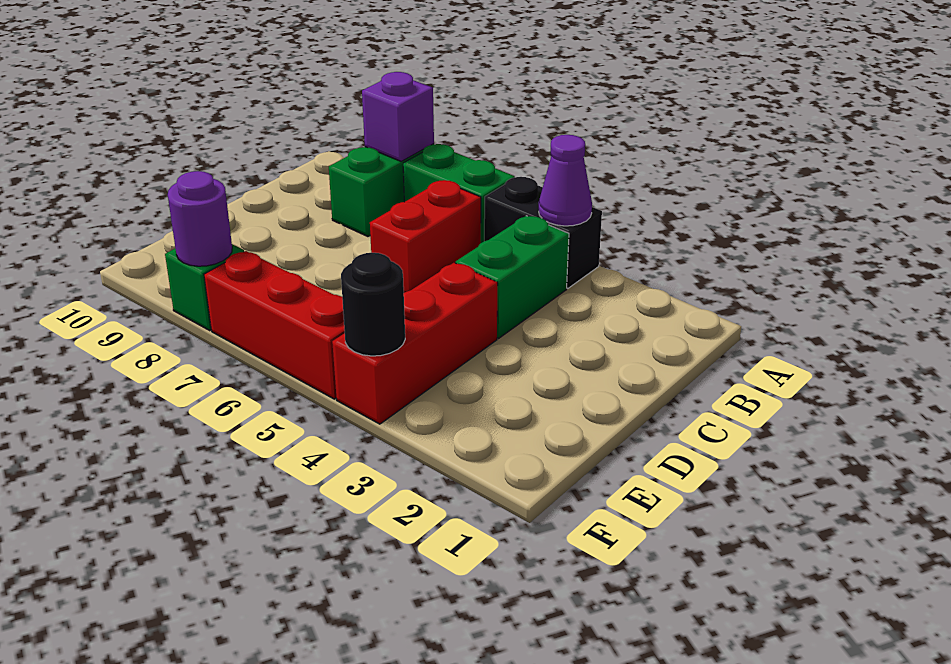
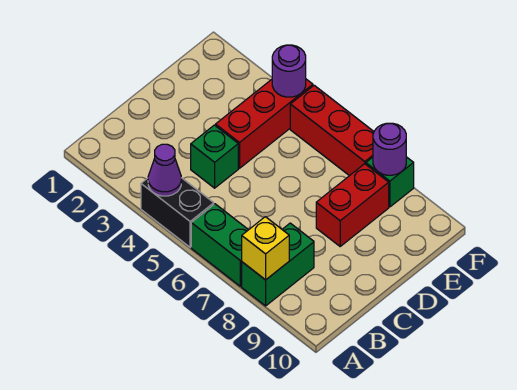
purple brick A8 level 2 -> yellow brick A8 level 2
green brick B4:C4 level 1 -> green brick C4 level 1
red brick B6:C6 level 1 -> red brick D8:E8 level 1
black round brick F4 level 2 -> purple round brick F4 level 2

